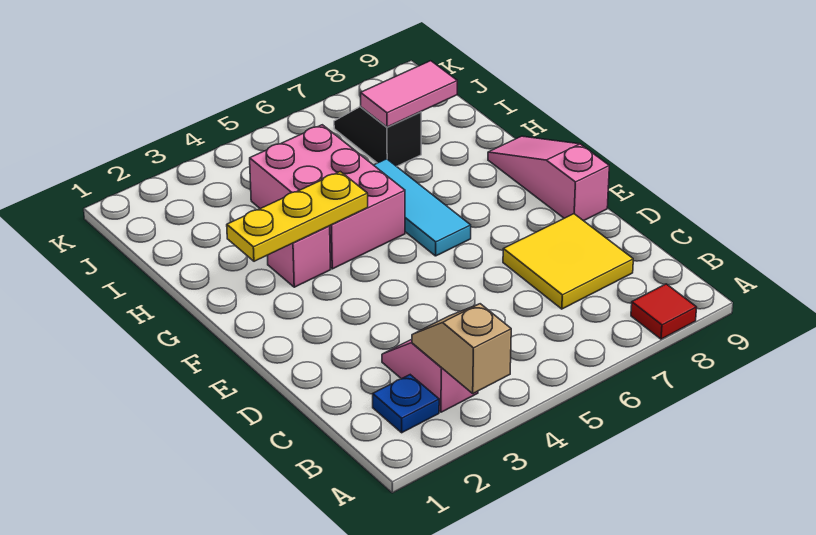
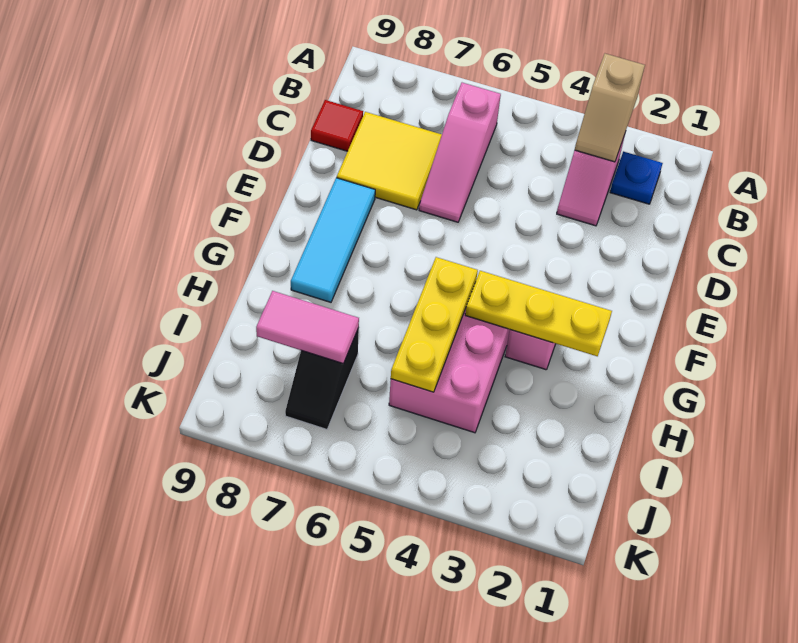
red tile A8 level 1 -> red tile C9 level 1
pink slope E9:G9 level 1 top E -> pink slope B6:D6 level 1 top B
cyan tile F6:H6 level 1 -> cyan tile E8:G8 level 1
none -> yellow plate G5:I5 level 2

